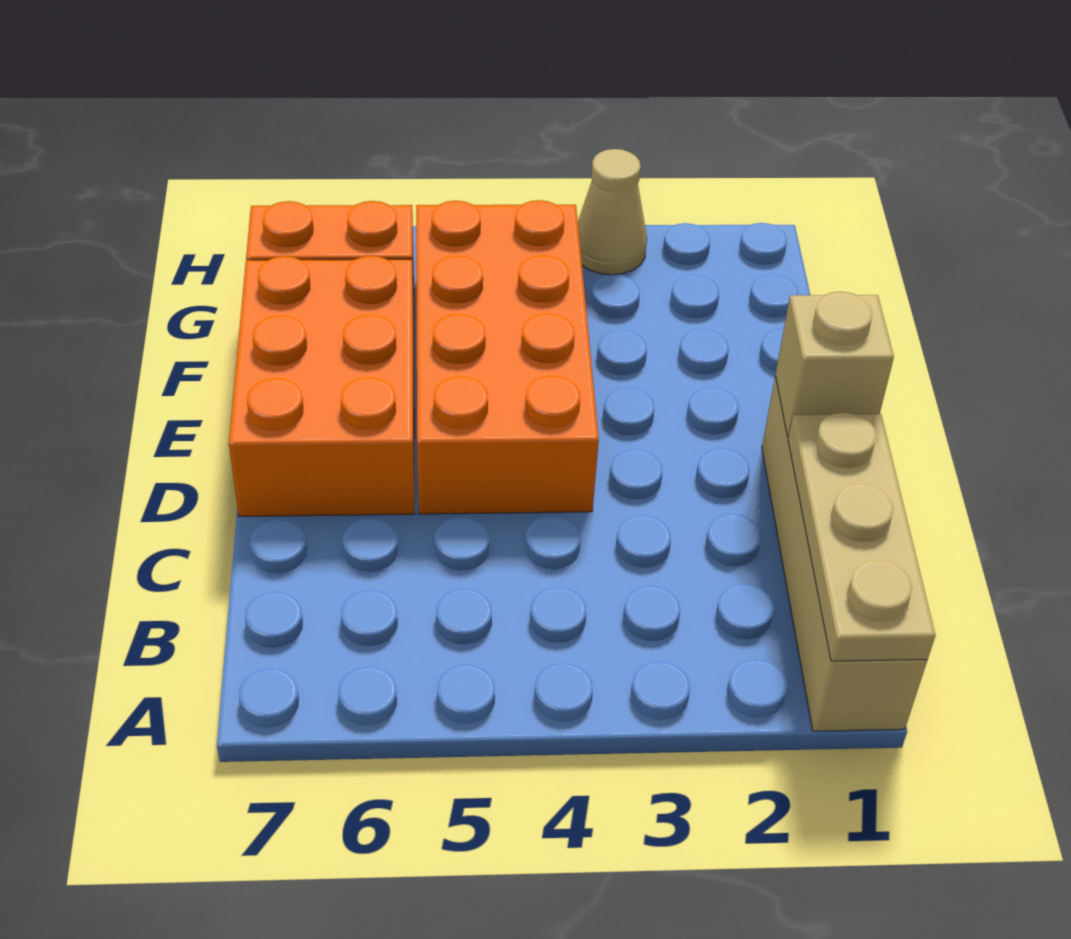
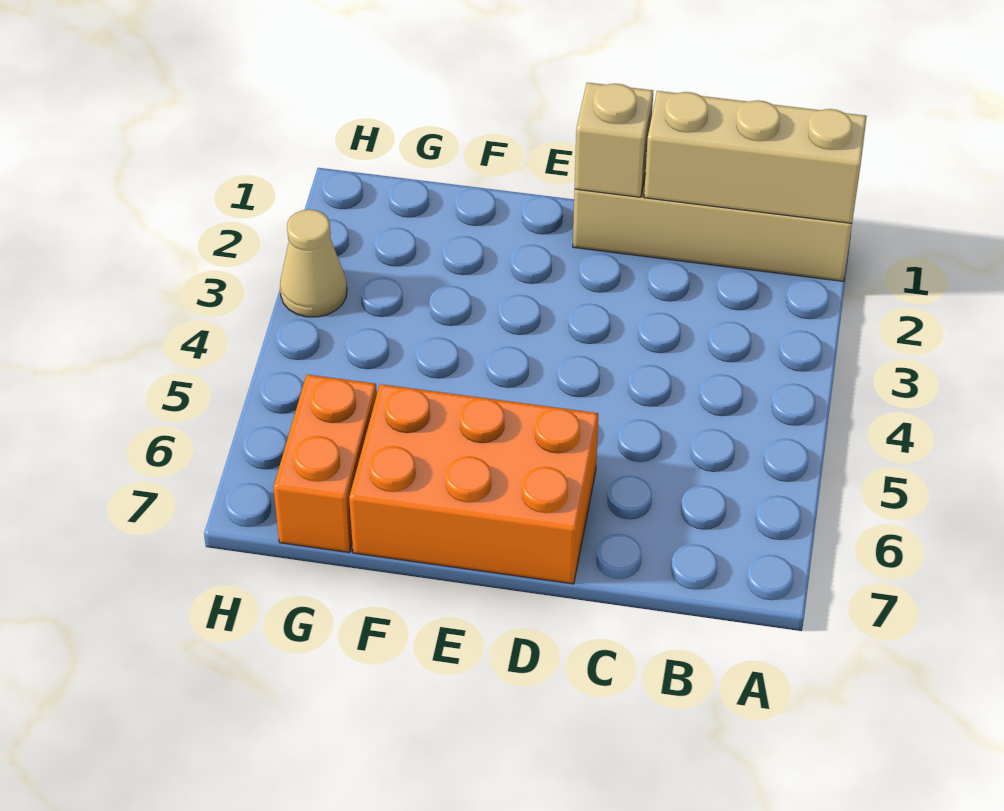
tan plate A1:C1 level 2 -> tan brick A1:C1 level 2
orange brick D4:G5 level 1 -> none

